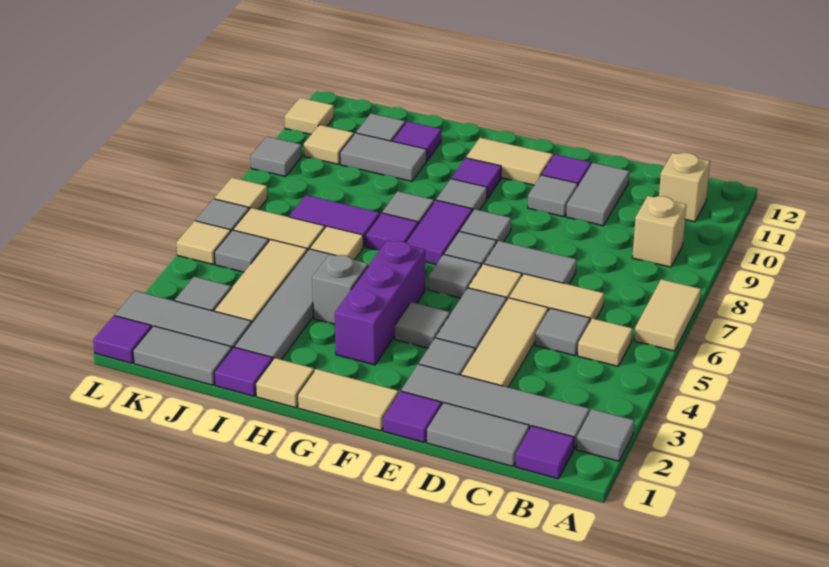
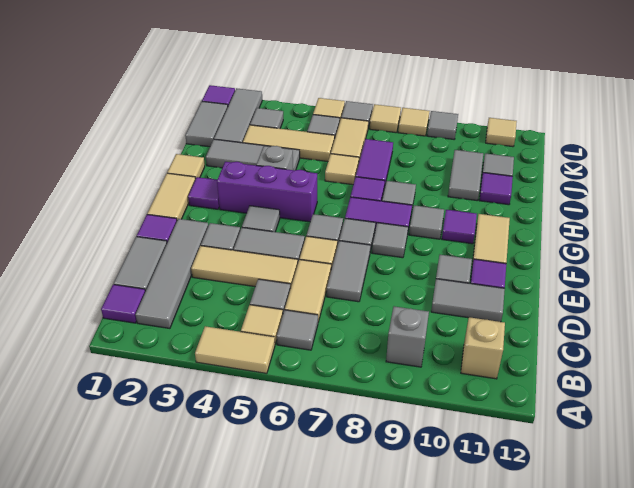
grey tile A2 level 1 -> grey tile B6 level 1
tan tile A6:A7 level 1 -> tan tile A4:A5 level 1
tan brick B9 level 1 -> grey brick B9 level 1
purple tile I1 level 1 -> purple tile G2 level 1
grey tile I2:I5 level 1 -> grey tile I2:I4 level 1
tan tile K10 level 1 -> tan tile L8 level 1

